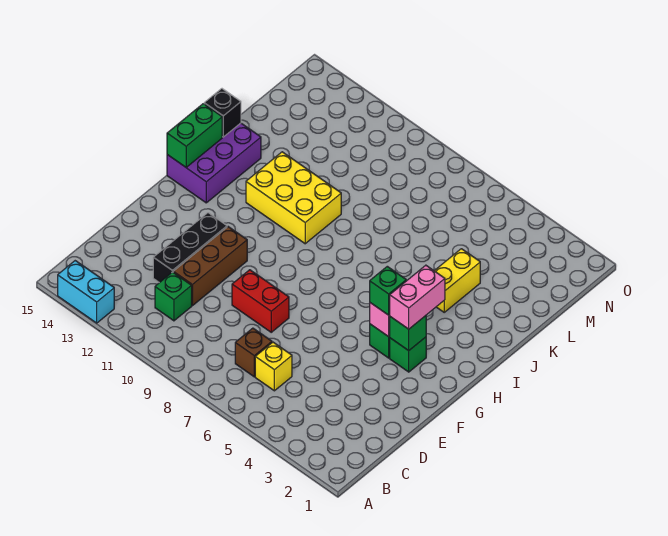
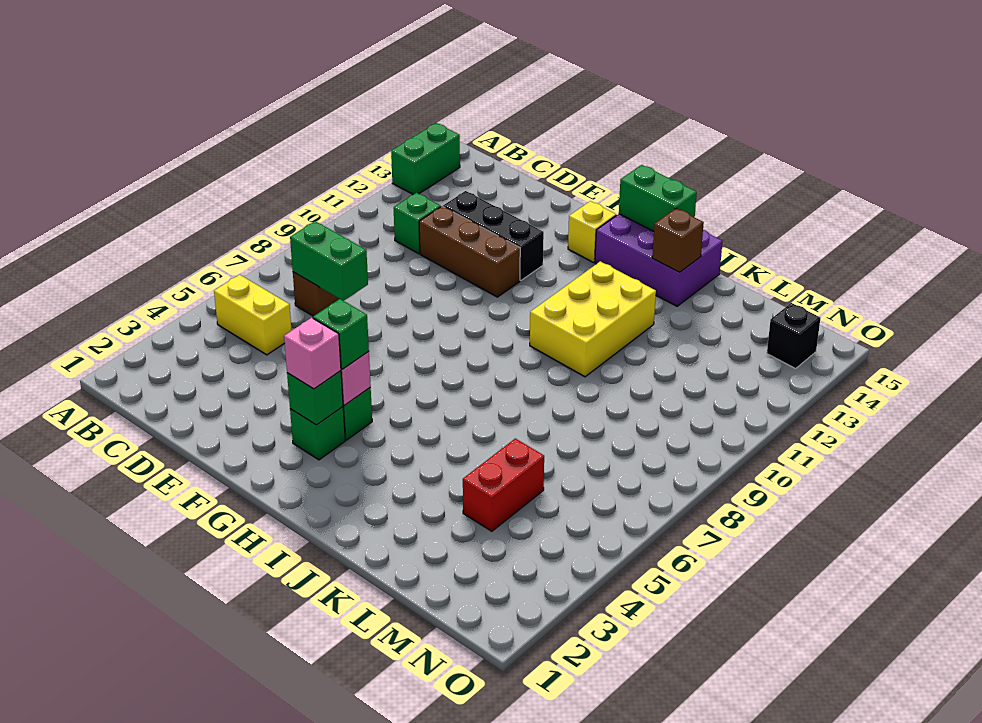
cyan brick A13:A14 level 1 -> green brick A13:A14 level 1
yellow brick C6 level 1 -> yellow brick G14 level 1
none -> green brick C7:D7 level 2
red brick E8:E9 level 1 -> red brick L4:L5 level 1
pink brick G3:H3 level 3 -> pink brick G3 level 3
yellow brick J4:K4 level 1 -> yellow brick B5:C5 level 1
none -> brown brick J14 level 2
black brick J15 level 2 -> black brick N14 level 1

